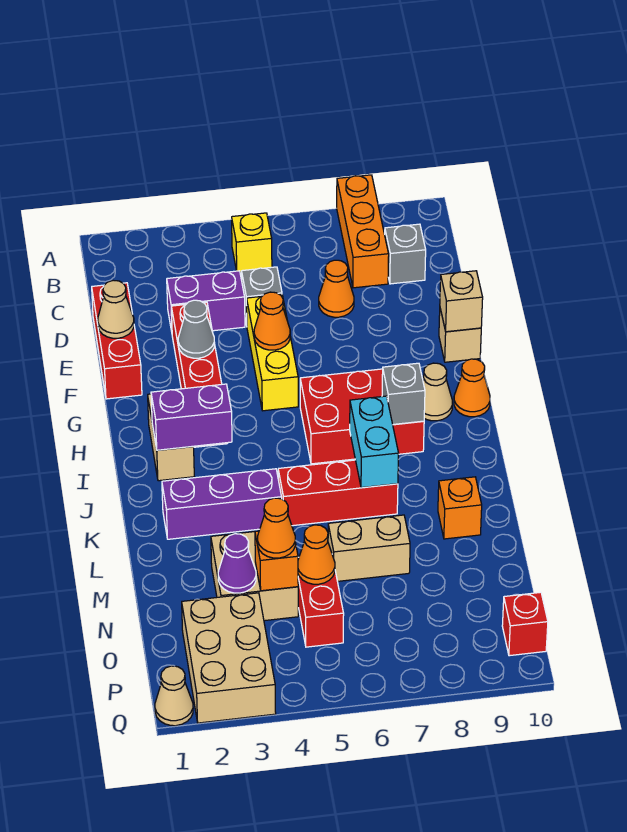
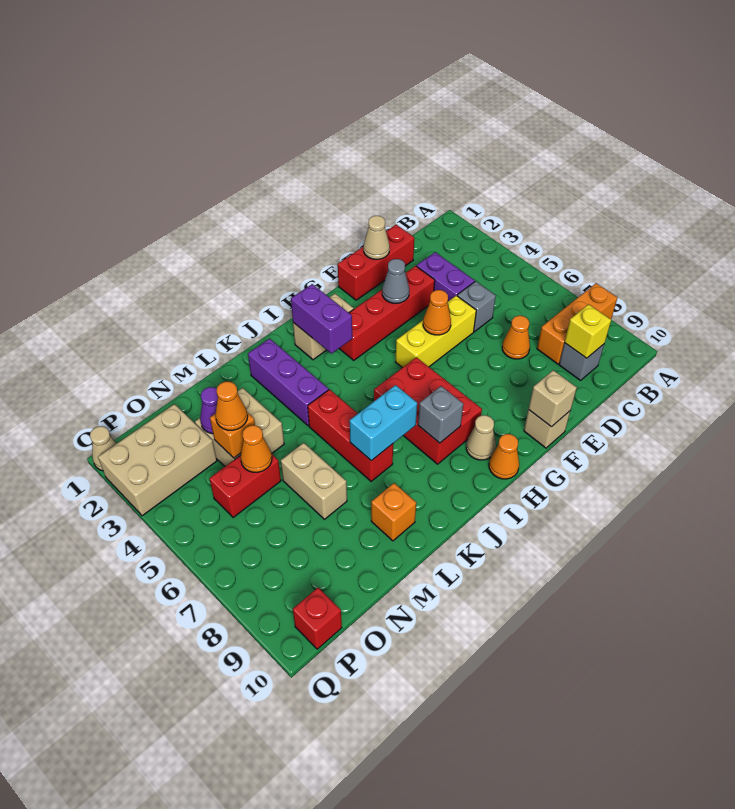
yellow brick B5 level 1 -> yellow brick C9 level 2

